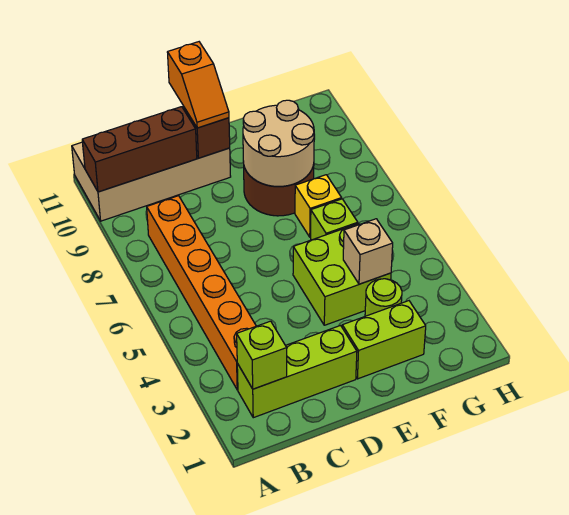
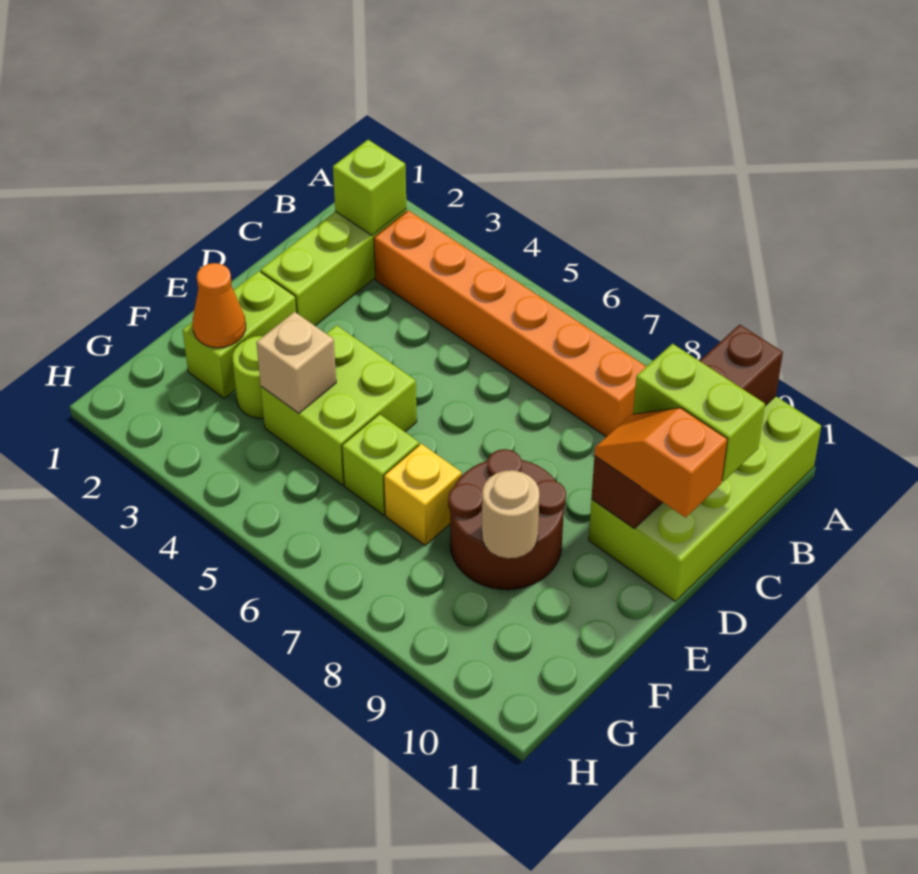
tan brick A10:D11 level 1 -> lime brick A10:D11 level 1
none -> lime brick C10:C11 level 3
tan round brick E8:F9 level 2 -> tan round brick F9 level 2
none -> orange cone F2 level 2

